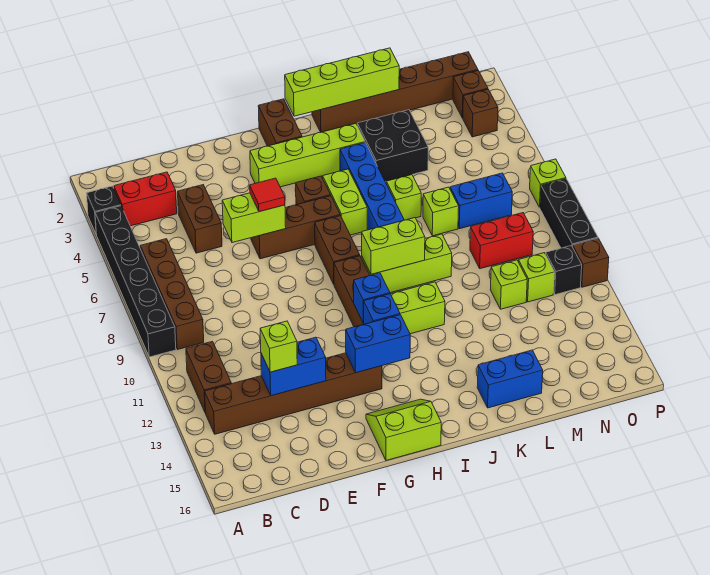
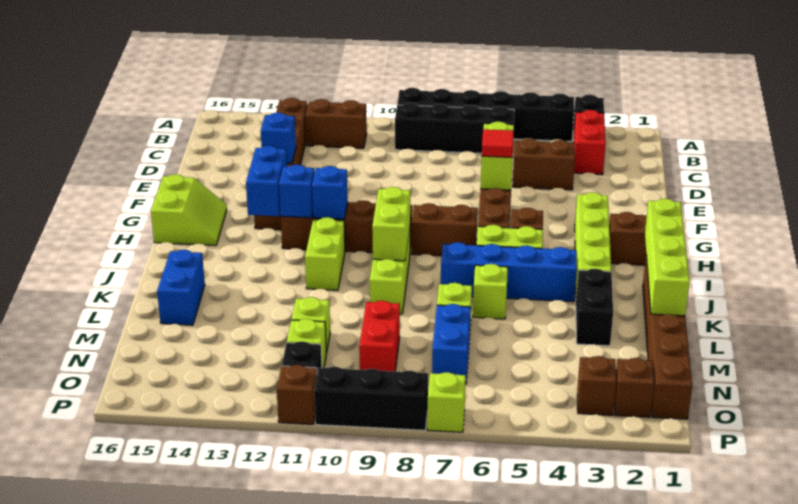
brown brick B6:B9 level 1 -> black brick B6:B9 level 1
blue brick D13:E13 level 2 -> blue brick E13 level 2
lime brick D13 level 3 -> none
black brick K3:L4 level 1 -> black brick K3:L3 level 1

